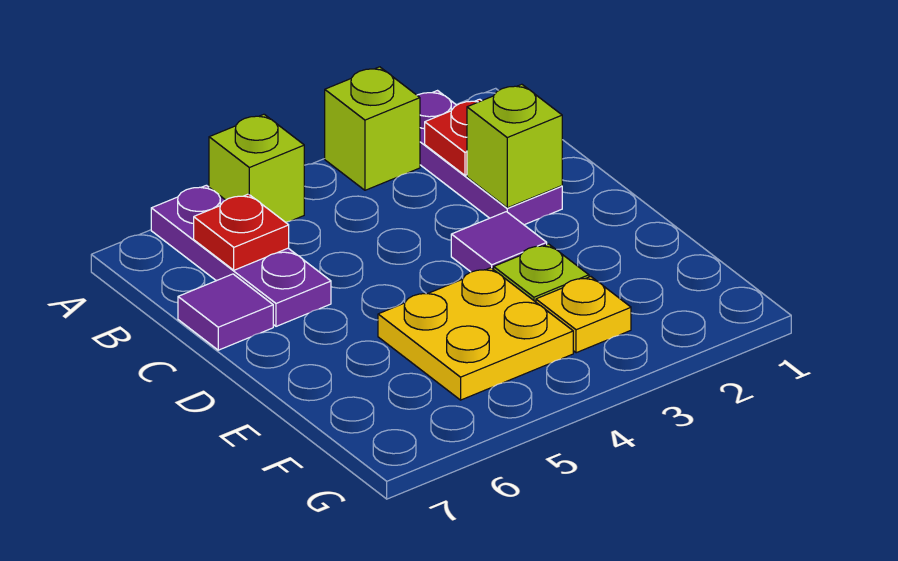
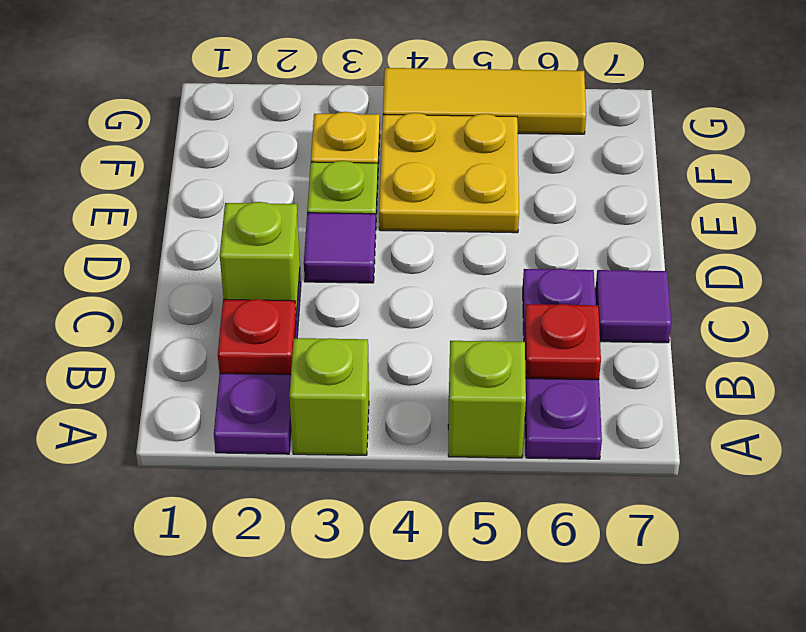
none -> yellow tile G4:G6 level 1

